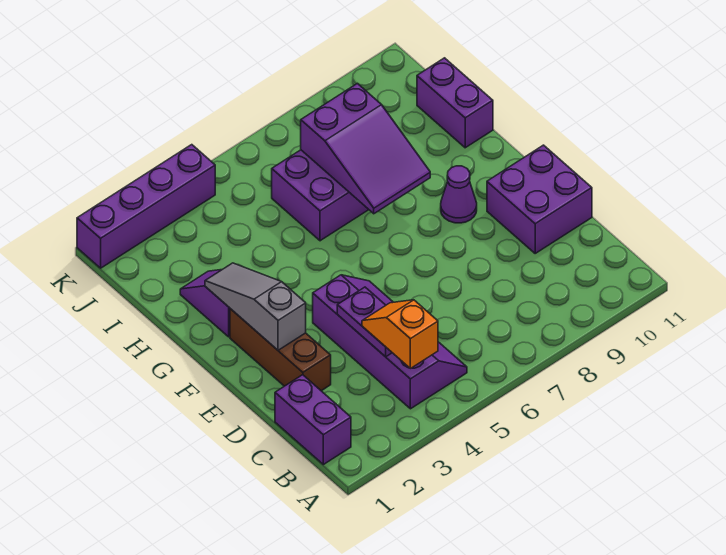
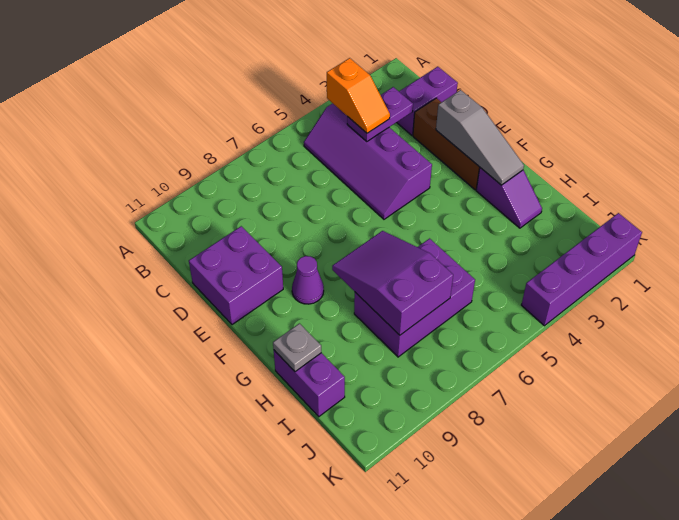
purple brick B1:C1 level 1 -> purple brick C1:C2 level 1
purple plate C4:D4 level 2 -> purple plate C3:C4 level 2
none -> grey plate H11 level 2

